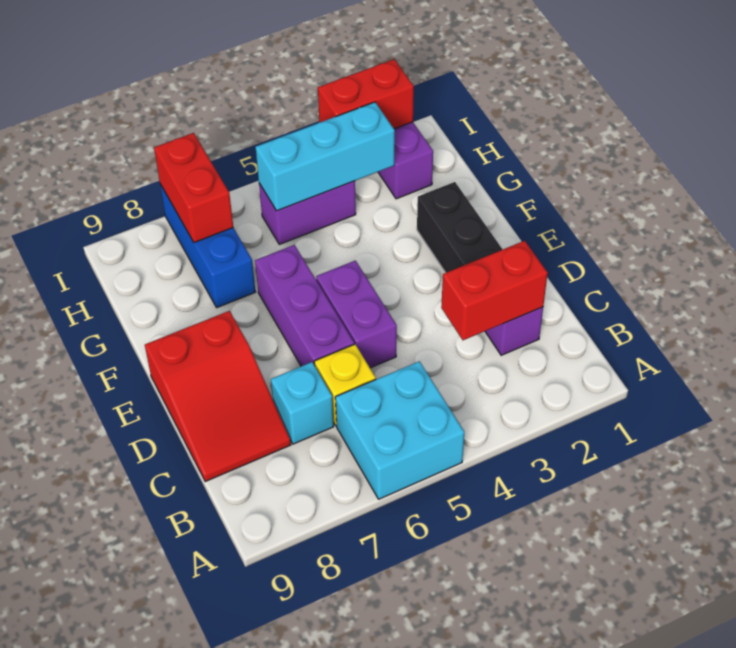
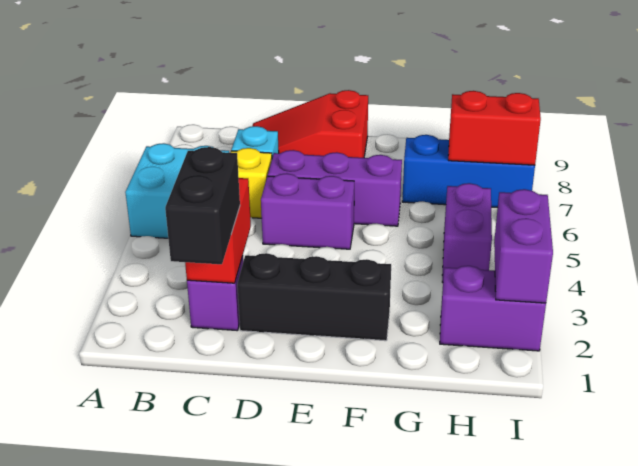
none -> black brick C1:C2 level 3
cyan brick H3:H5 level 2 -> none
red brick I2:I3 level 2 -> purple brick I2:I3 level 2

